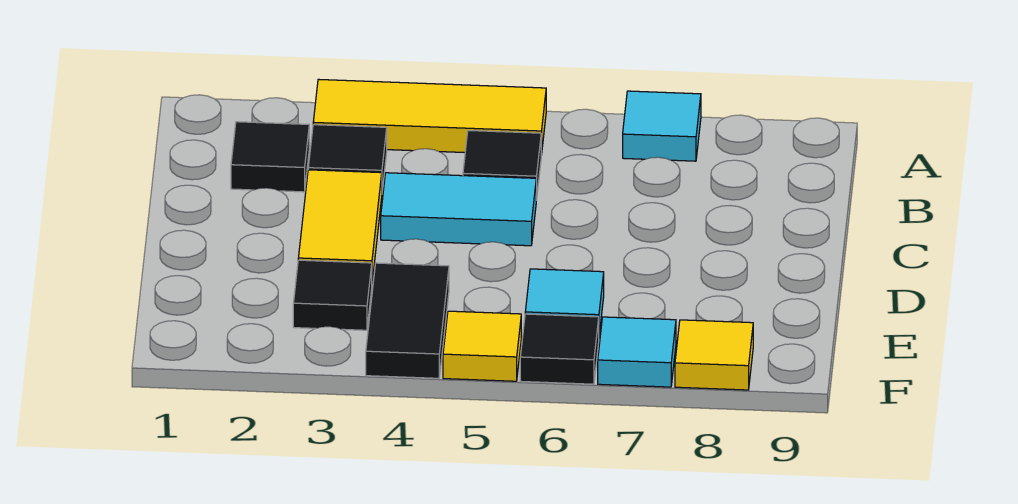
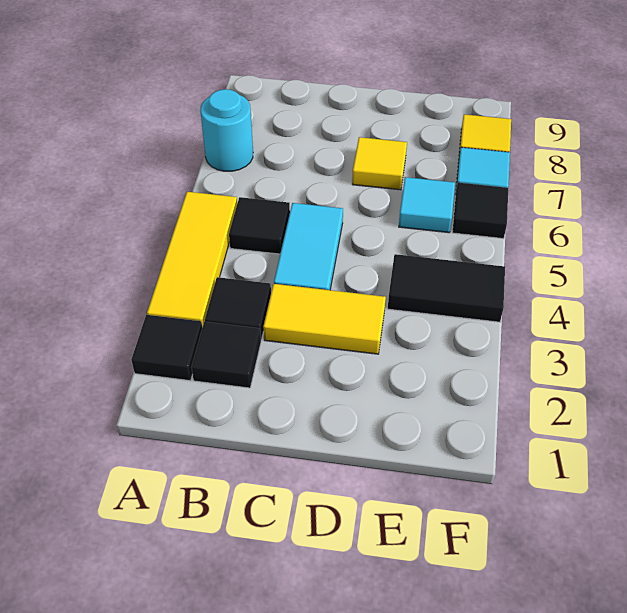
cyan tile A7 level 1 -> cyan round brick A7 level 1
black tile E3 level 1 -> black tile A2 level 1
yellow tile F5 level 1 -> yellow tile D7 level 1

